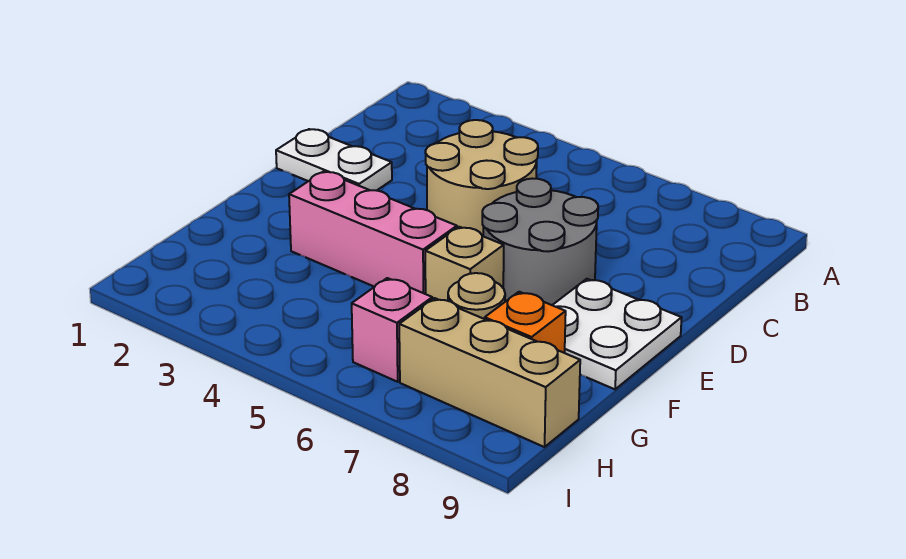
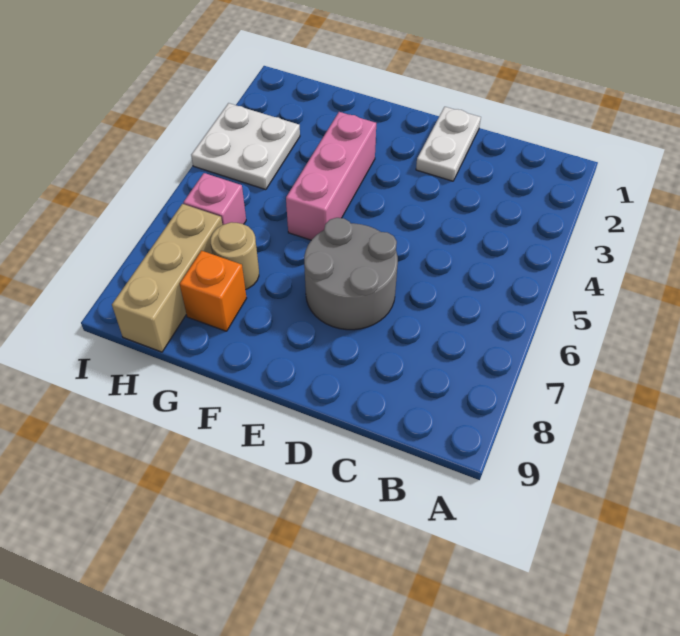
tan round brick C4:D5 level 1 -> none
white plate E8:F9 level 1 -> white plate H3:I4 level 1
tan brick F6 level 1 -> none

